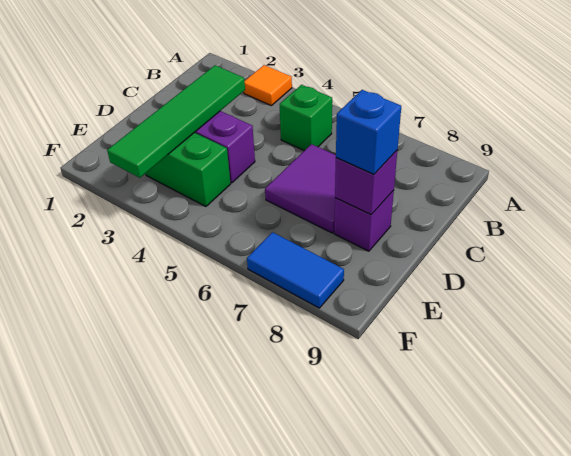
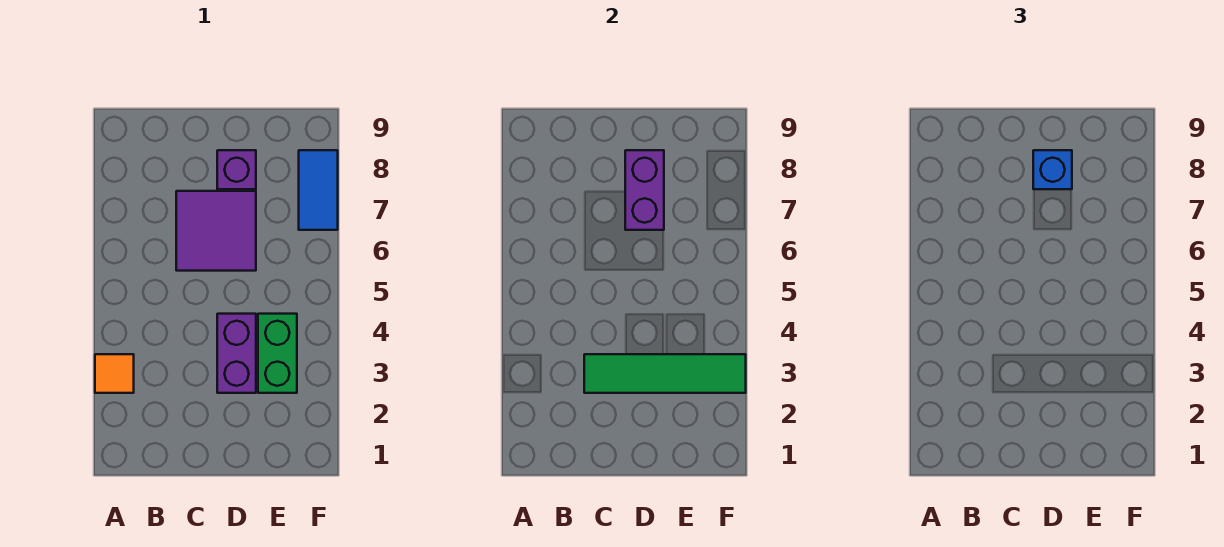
green brick B5 level 1 -> none
purple brick D8 level 2 -> purple brick D7:D8 level 2

